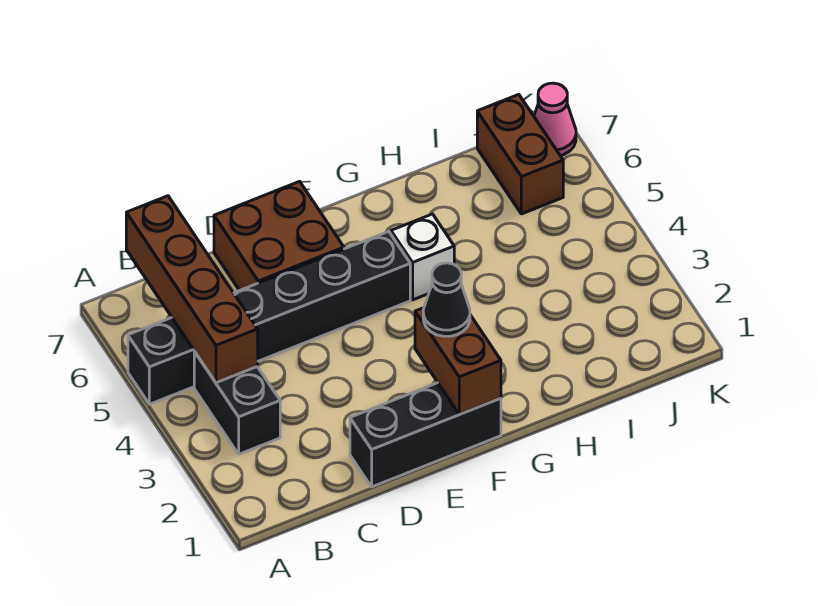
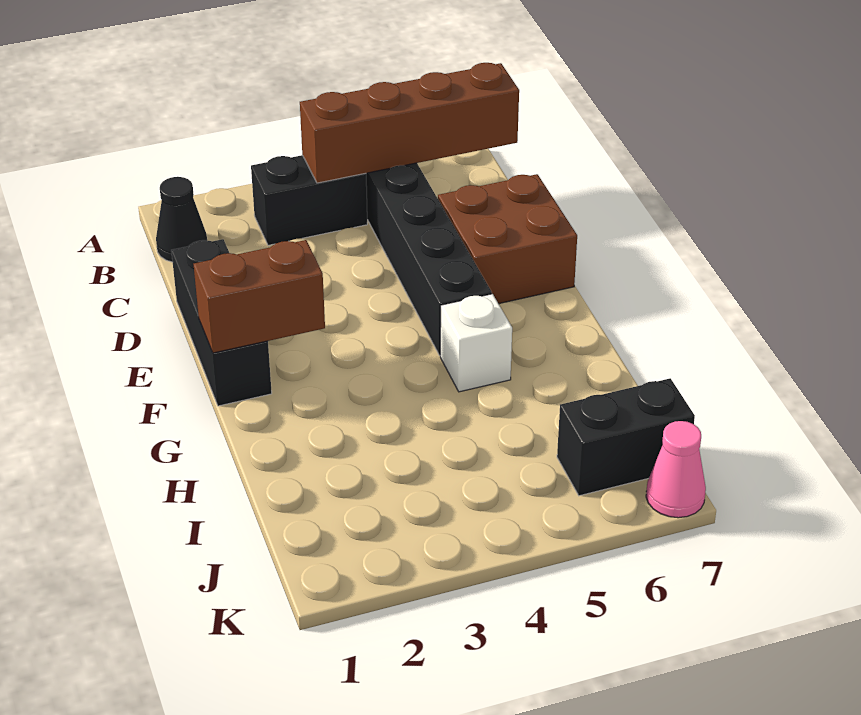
black cone F2 level 3 -> black cone B1 level 1
brown brick J6:J7 level 1 -> black brick J6:J7 level 1

